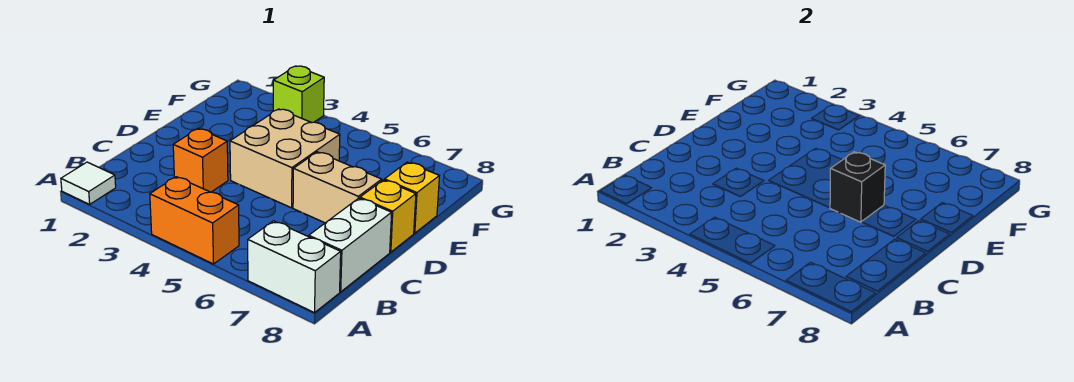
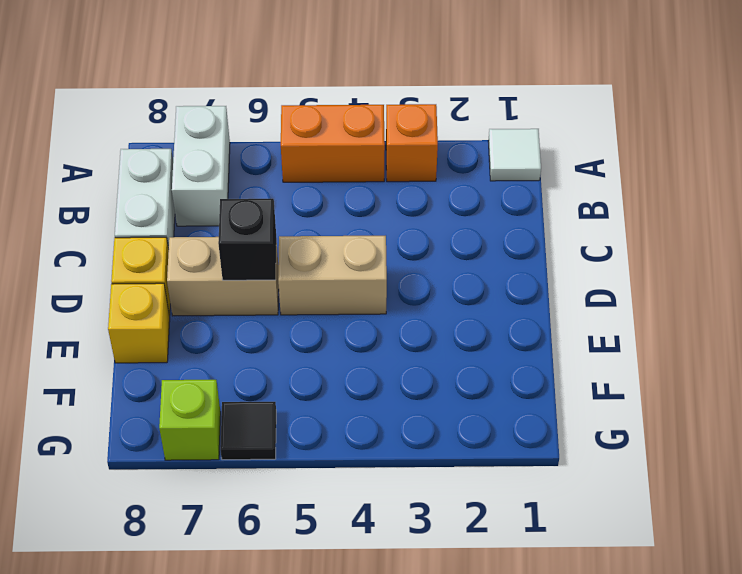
white brick A7:A8 level 1 -> white brick A7:B7 level 1
orange brick C3 level 1 -> orange brick A3 level 1
tan brick D4:E5 level 1 -> tan brick D4:D5 level 1
lime brick G3 level 1 -> lime brick G7 level 1
none -> black tile G6 level 1

